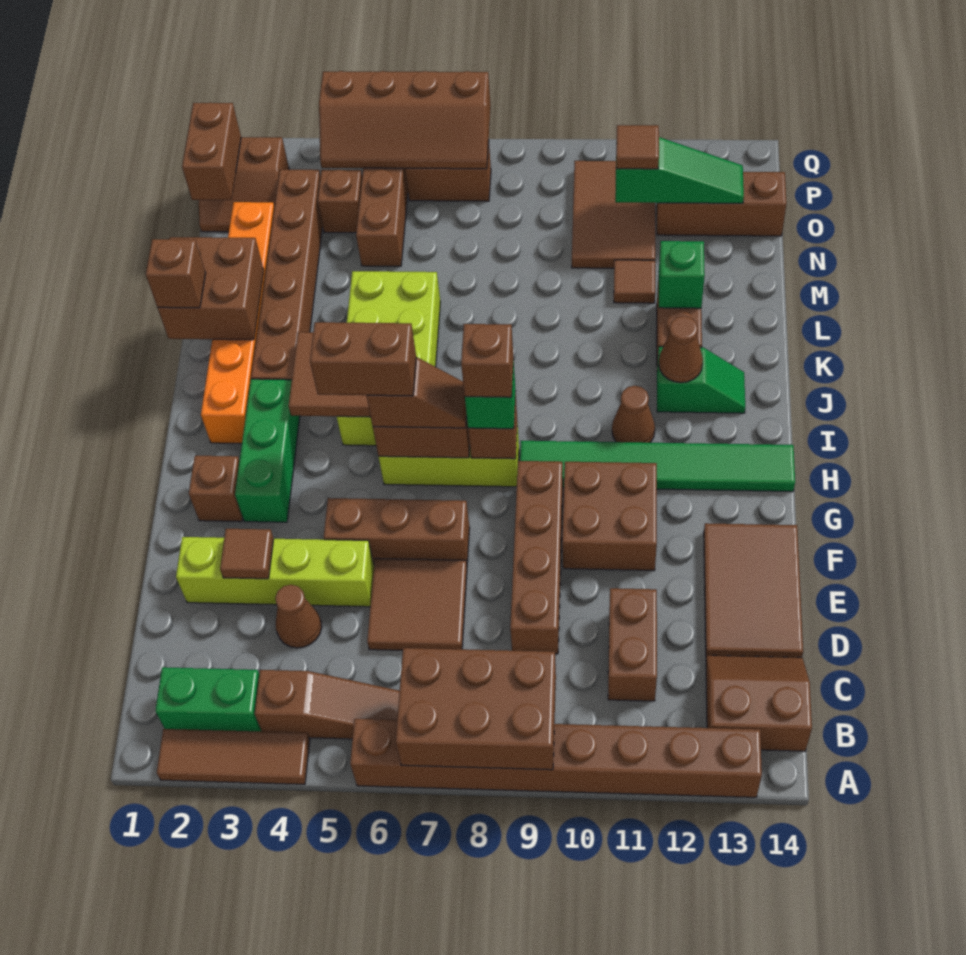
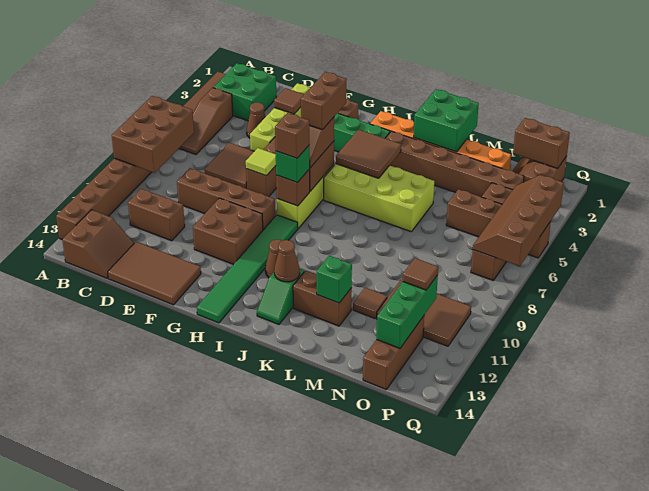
green brick B2:B3 level 1 -> green brick B2:C3 level 1
none -> lime tile F7 level 2
brown brick K1:L2 level 2 -> green brick K1:L2 level 2
brown brick K1 level 3 -> none
green slope O11:O13 level 2 top 11 -> green brick O11:O13 level 2

